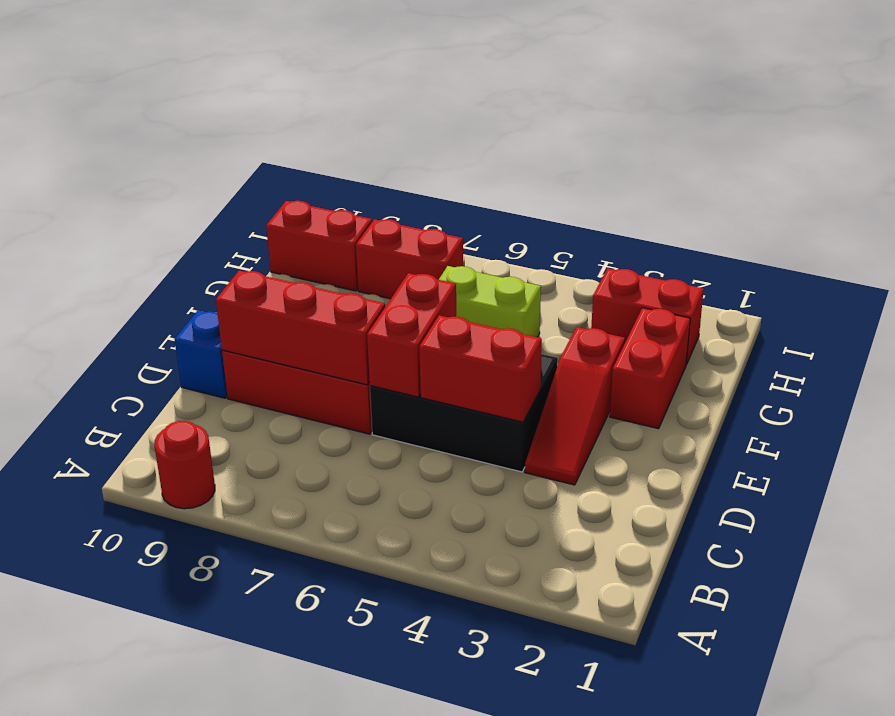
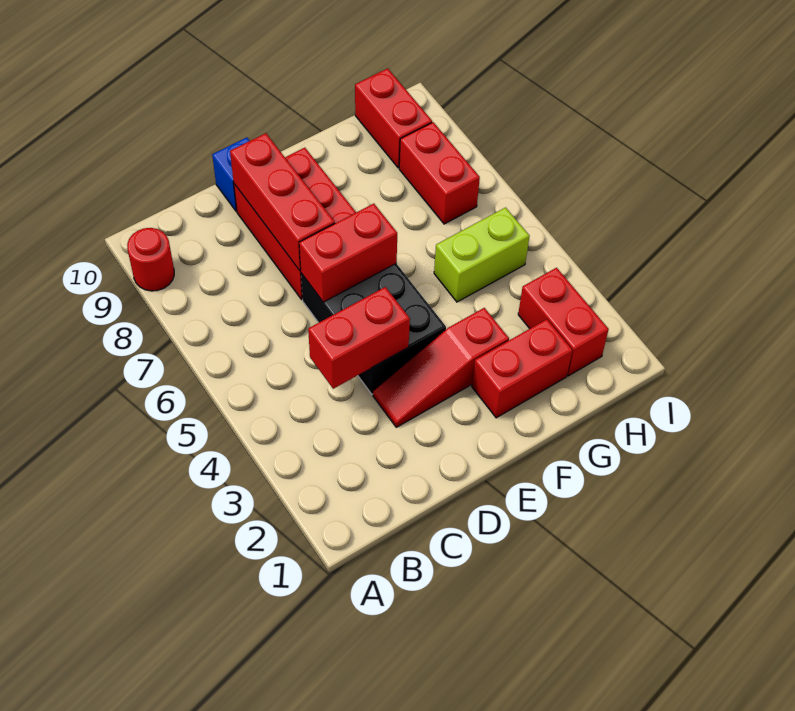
red brick D4:D5 level 2 -> red brick C4:D4 level 2
lime brick G5:G6 level 1 -> lime brick G5:H5 level 1

